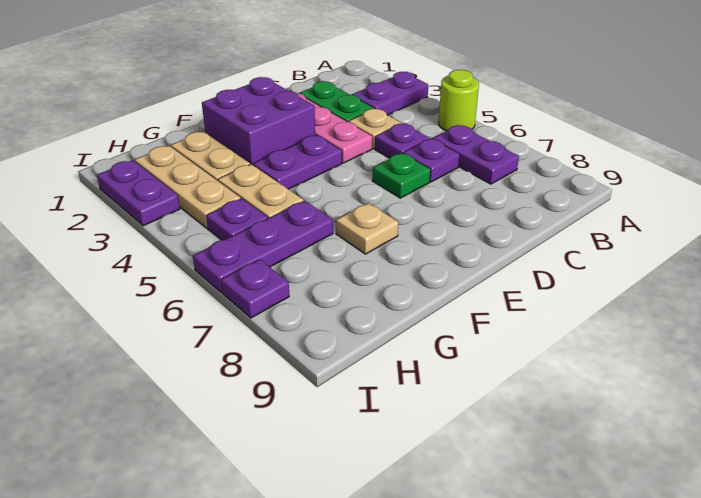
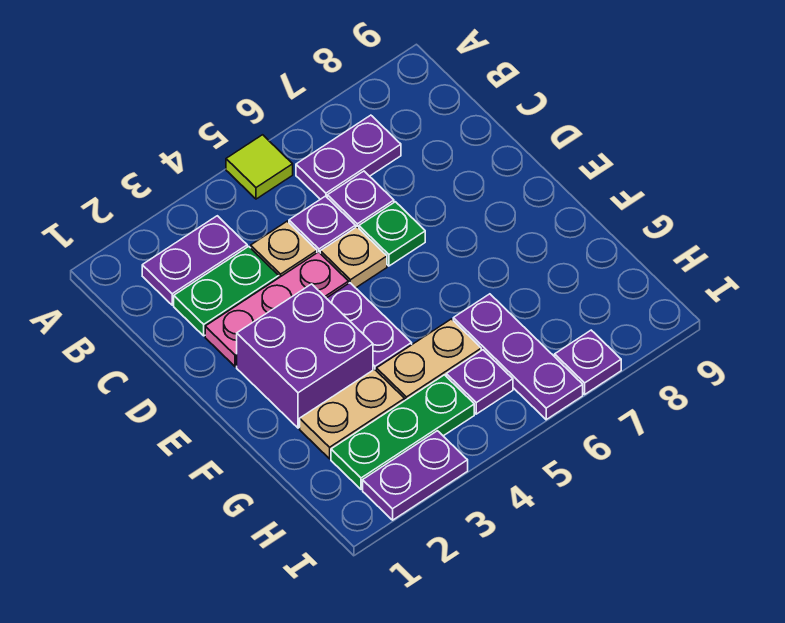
purple plate A3:B3 level 1 -> purple plate B2:B3 level 1
lime round brick A5 level 1 -> lime tile A5 level 1
tan plate F7 level 1 -> tan plate D5 level 1
tan plate H2:H4 level 1 -> green plate H2:H4 level 1

